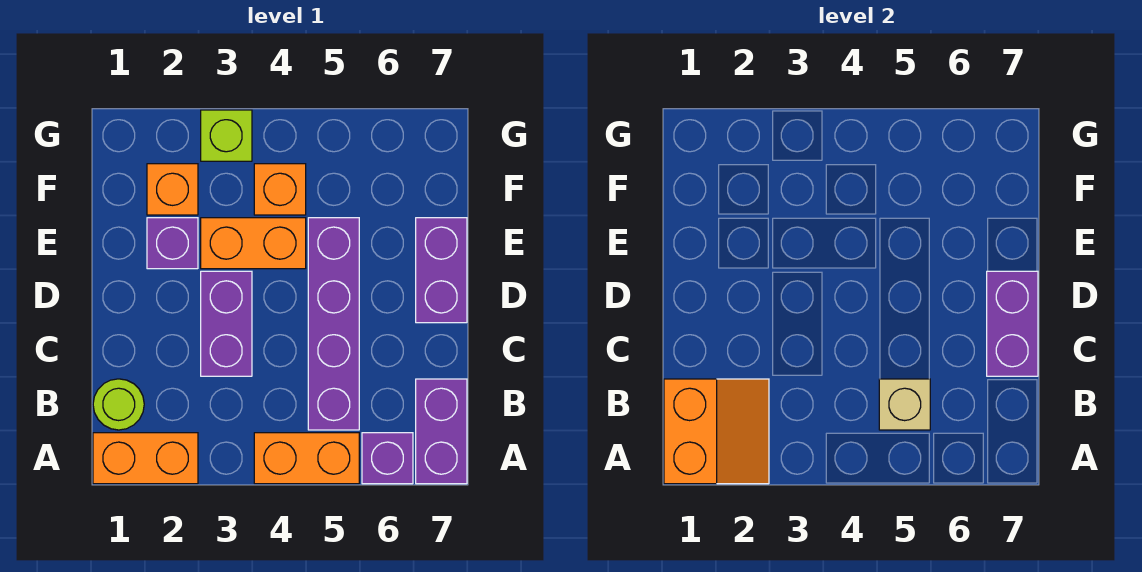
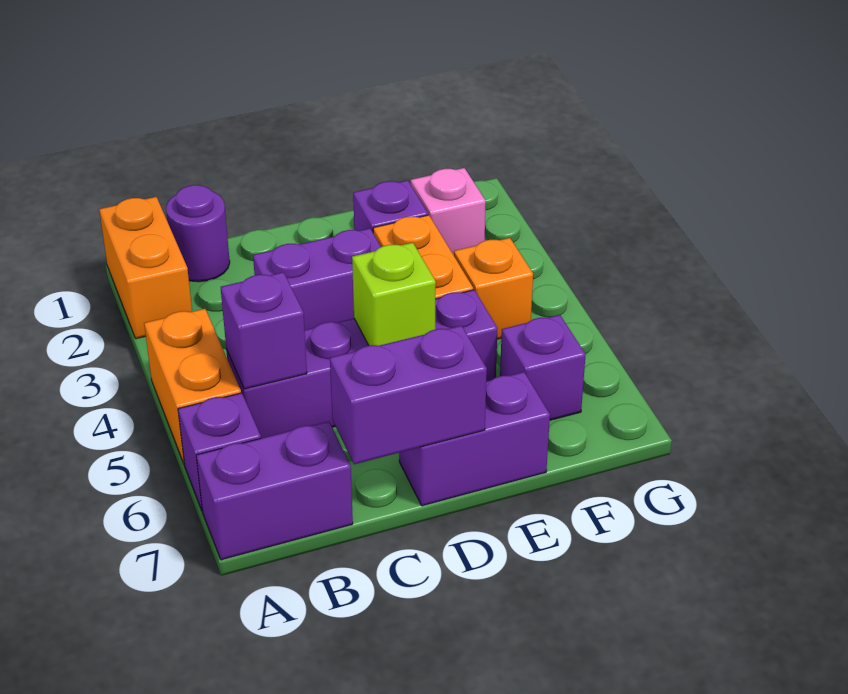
orange slope A1:B2 level 2 top 1 -> none
lime round brick B1 level 1 -> purple round brick B1 level 1
tan brick B5 level 2 -> purple brick B5 level 2
orange brick F2 level 1 -> pink brick F2 level 1
none -> purple brick F6 level 1
lime brick G3 level 1 -> lime brick D5 level 2

